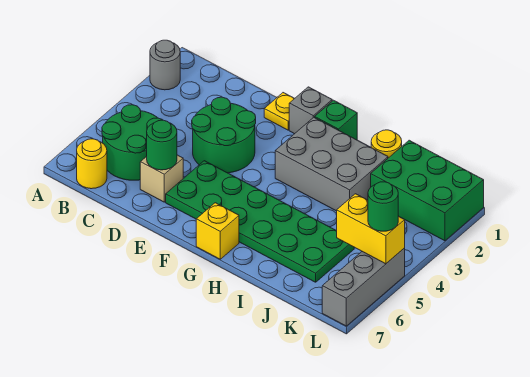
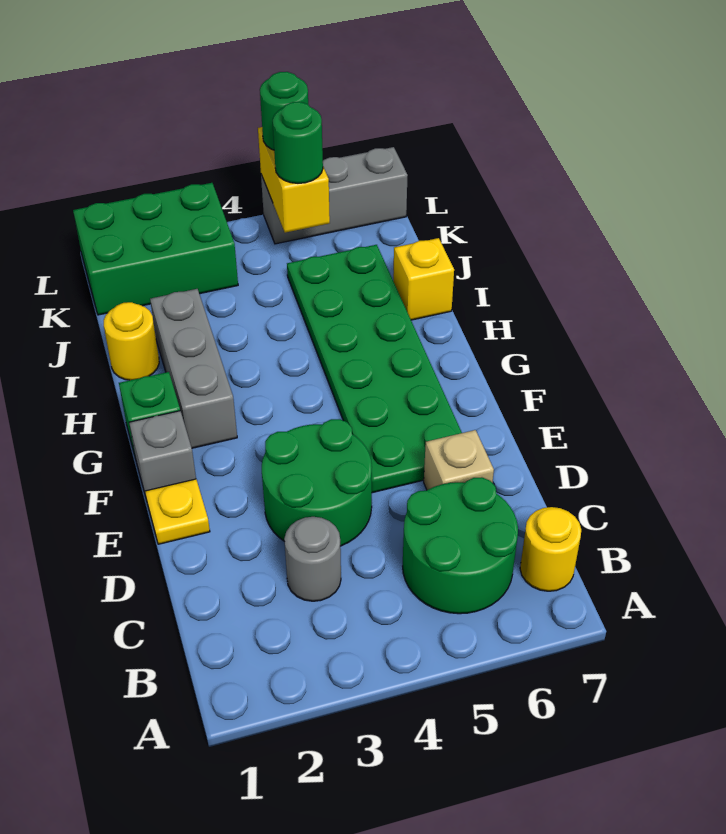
grey round brick A2 level 1 -> grey round brick C3 level 1
green round brick D6 level 2 -> green round brick K5 level 3
grey brick G2:I3 level 1 -> grey brick G2:I2 level 1
yellow brick G7 level 1 -> yellow brick I7 level 1
green brick J1:L2 level 1 -> green brick K1:L3 level 1

